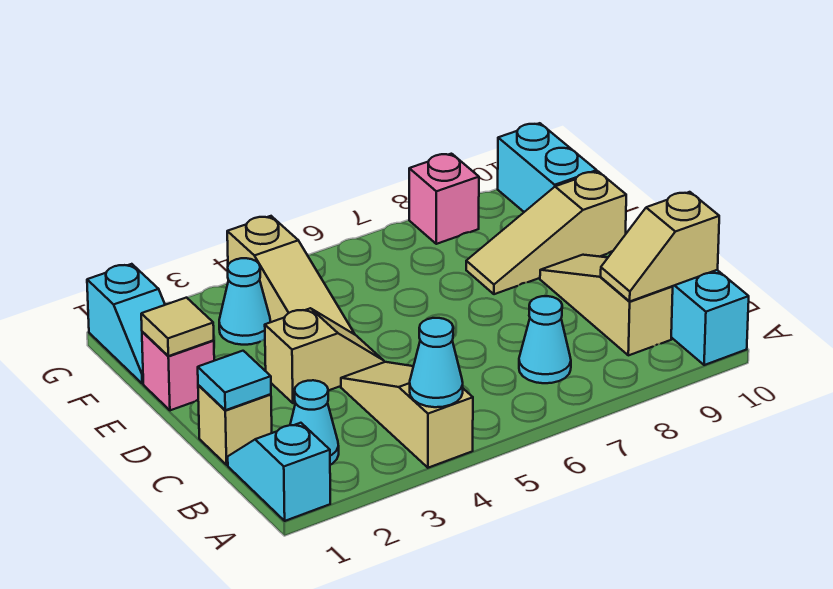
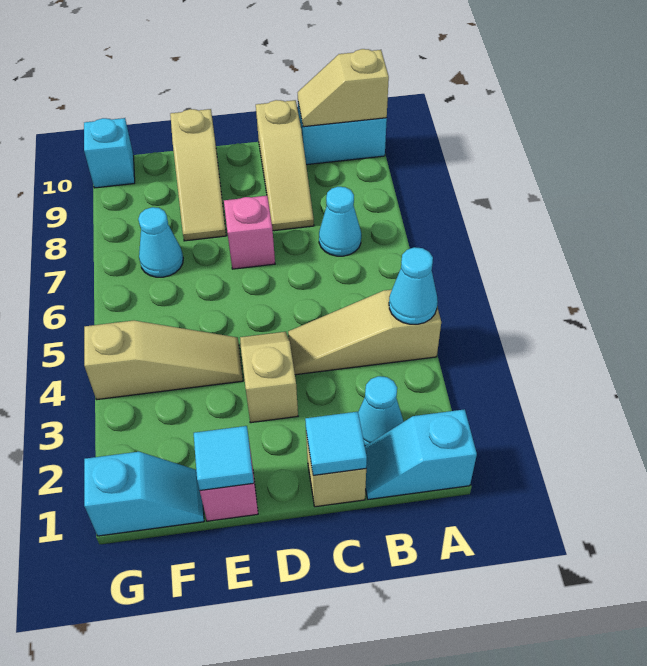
tan slope B9:D9 level 1 top B -> tan slope C8:C10 level 1 top 10
tan slope B9:B10 level 2 top 10 -> tan slope A10:B10 level 2 top A
tan tile E1 level 2 -> cyan tile E1 level 2
cyan cone F3 level 1 -> cyan cone F7 level 1
cyan brick F10:G10 level 1 -> cyan brick G10 level 1
pink brick G8 level 1 -> pink brick D7 level 1

